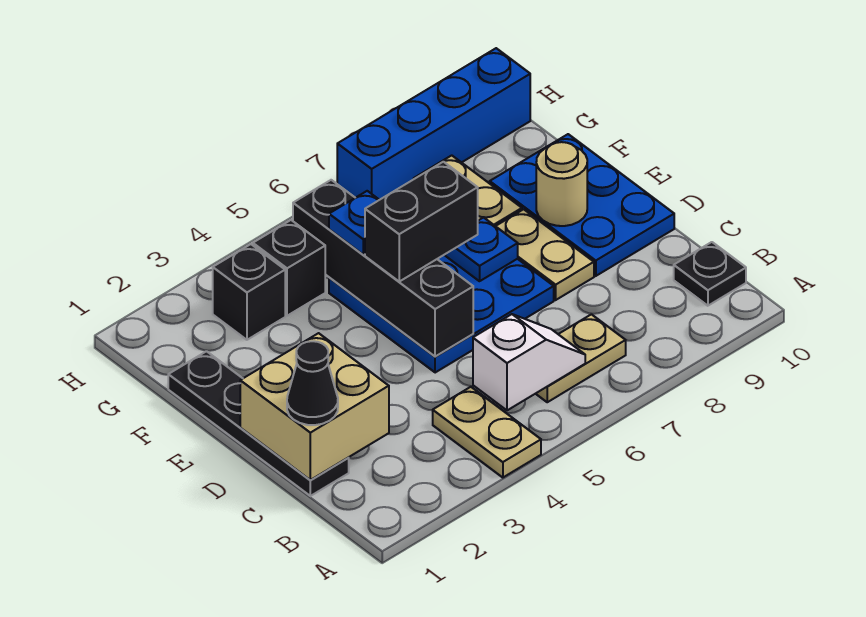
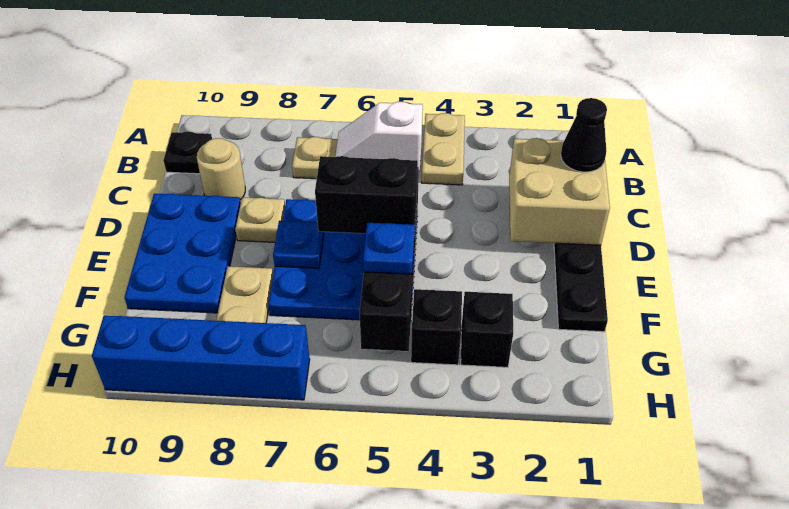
tan plate D8:E8 level 1 -> tan plate D8 level 1
tan round brick E9 level 2 -> tan round brick C9 level 1

